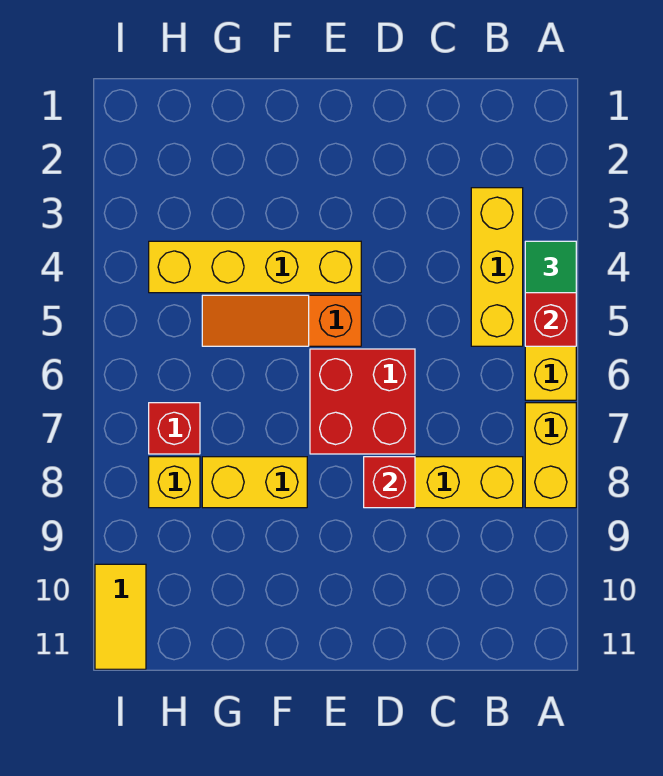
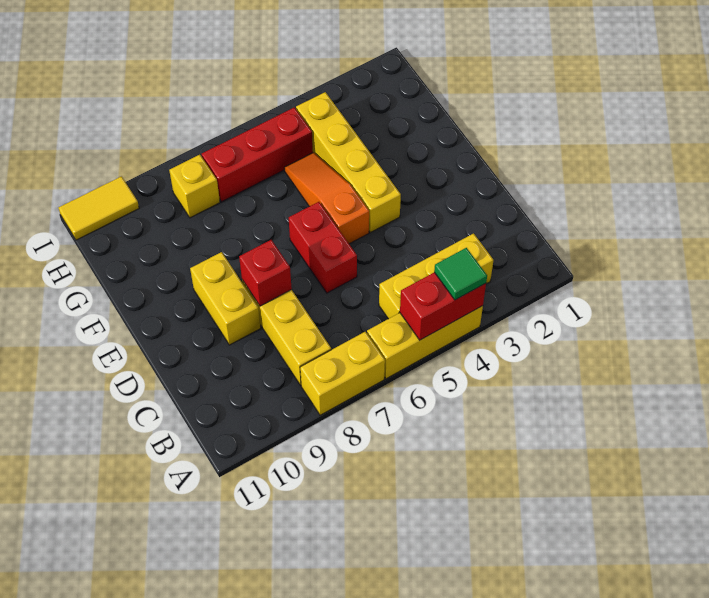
red brick D6:E7 level 1 -> red brick D6:E6 level 1
yellow brick F8:G8 level 1 -> yellow brick D9:E9 level 1
red brick H7 level 1 -> red brick H5:H7 level 1

